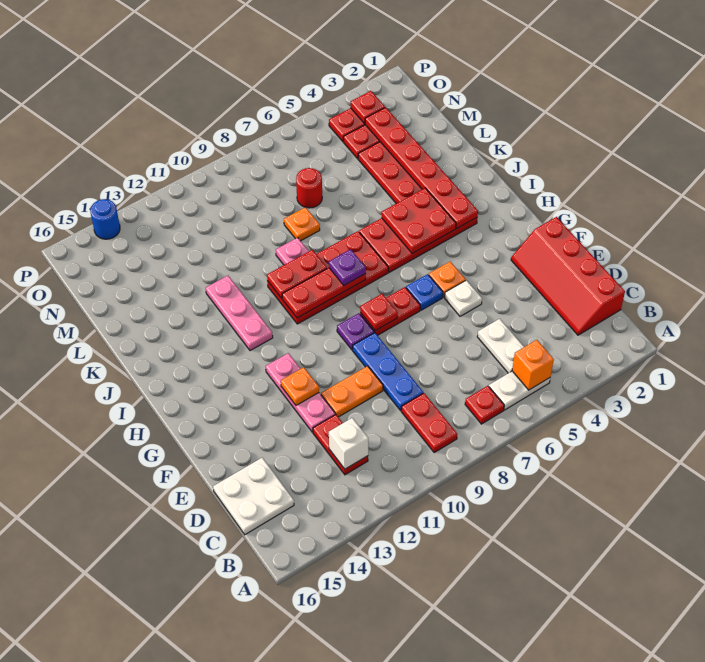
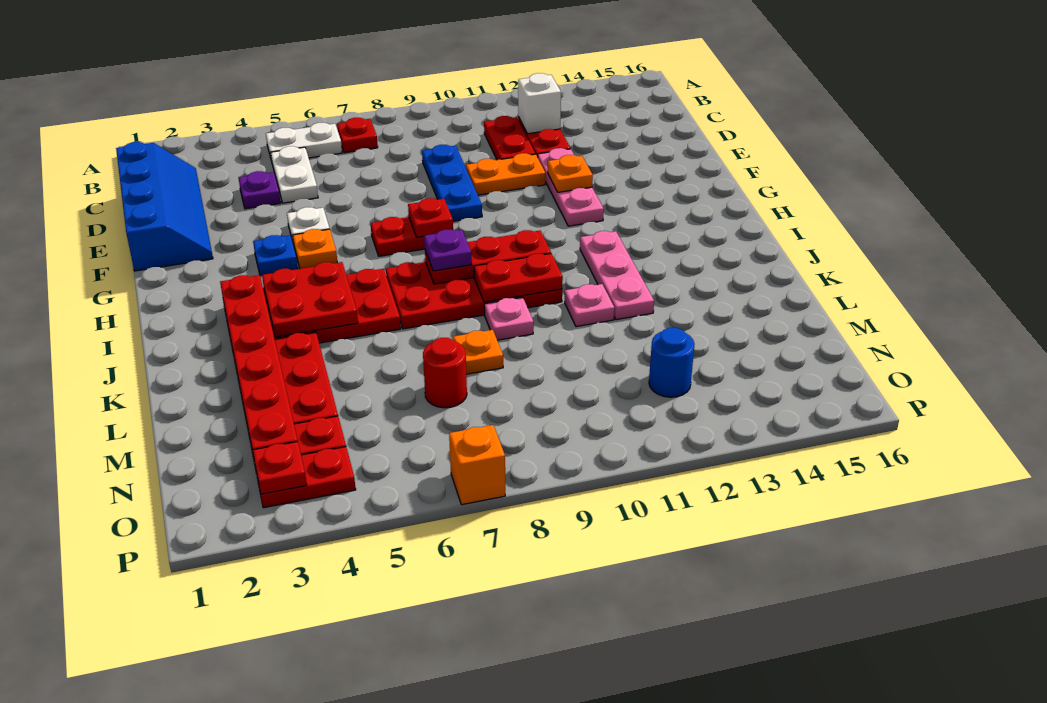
orange brick B5 level 2 -> orange brick P7 level 1
red plate B9:C9 level 1 -> red plate C11:D11 level 1
red slope C1:F2 level 1 top 1 -> blue slope C1:F2 level 1 top 1
white plate C15:D16 level 1 -> none
blue plate G6 level 1 -> blue plate G4 level 1
purple plate G9 level 1 -> purple plate D4 level 1
none -> pink plate K11 level 1
blue round brick P14 level 1 -> blue round brick N12 level 1

